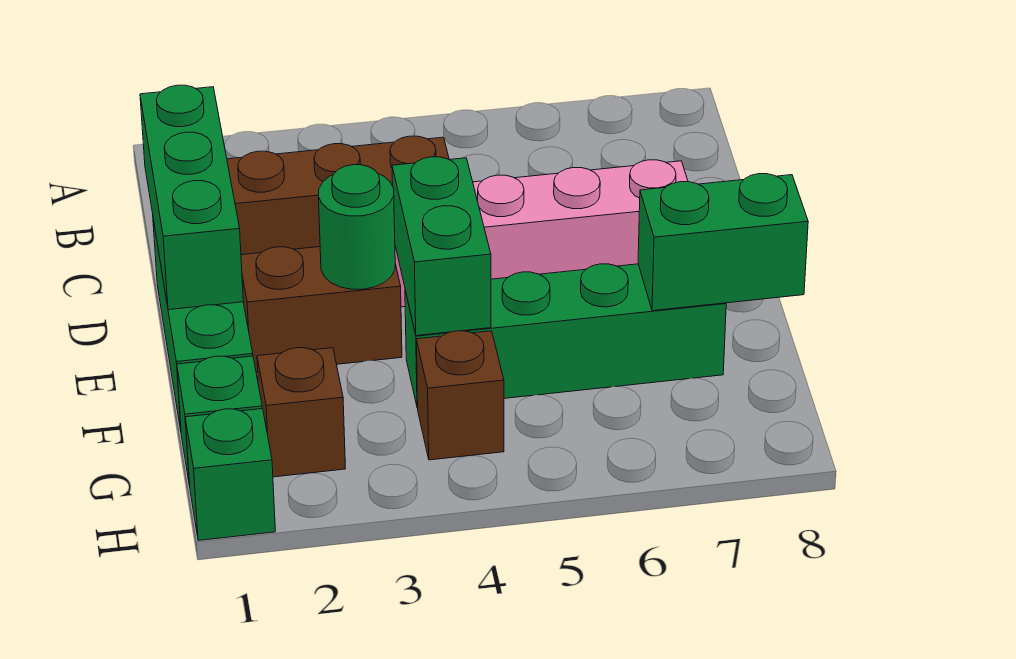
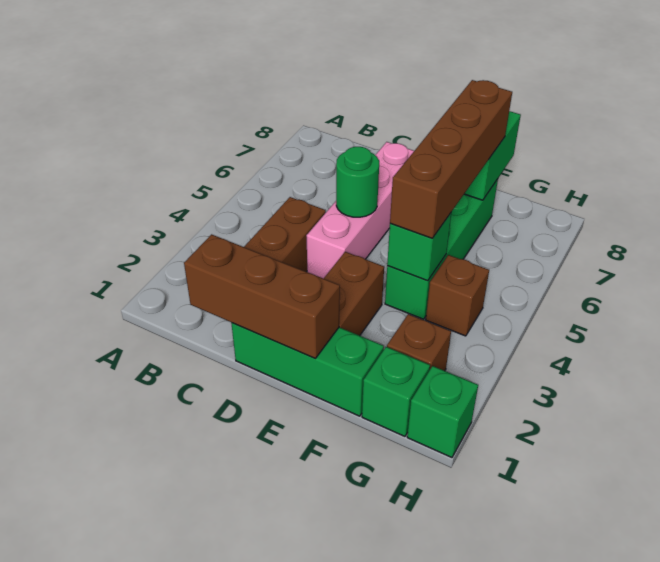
green brick C1:E1 level 2 -> brown brick C1:E1 level 2
green round brick E3 level 2 -> green round brick D5 level 2
green brick E4:F4 level 2 -> green brick F4 level 2
none -> brown brick F4:F7 level 3

